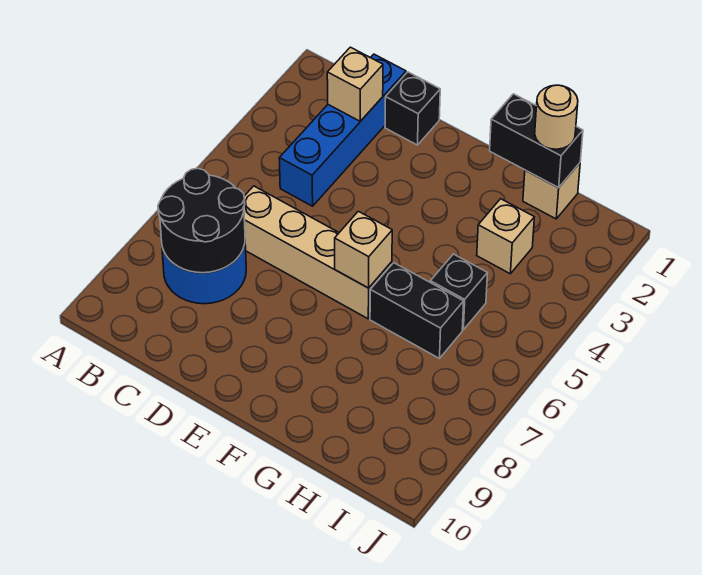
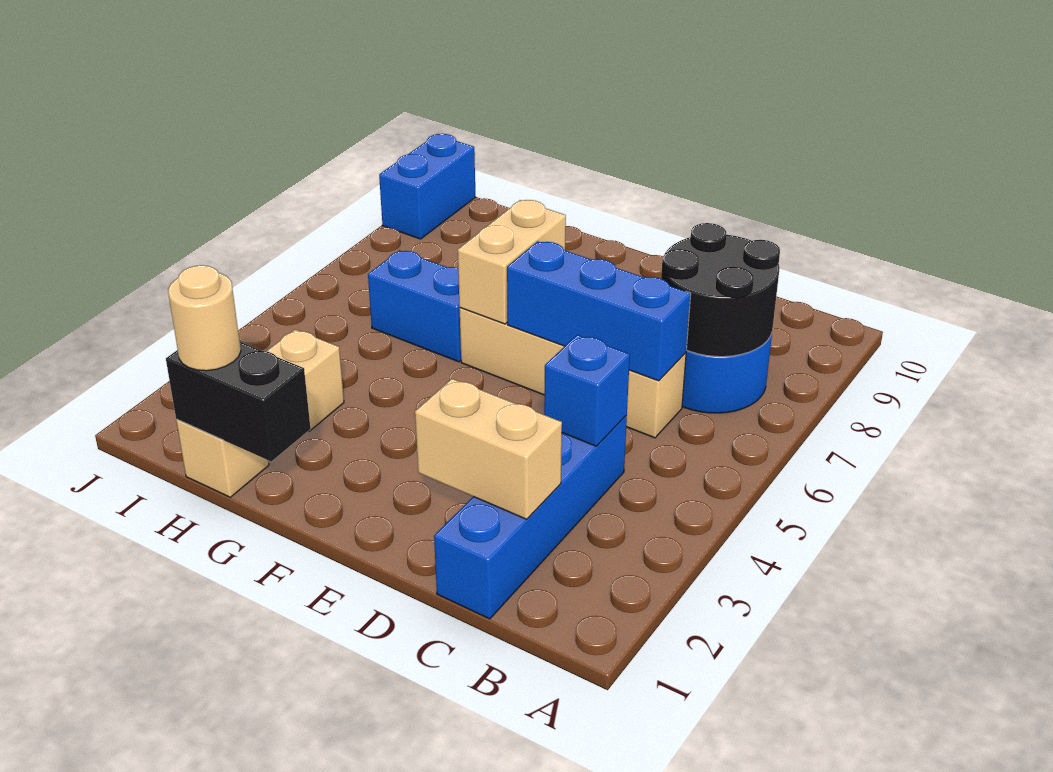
tan brick C2 level 2 -> tan brick C2:D2 level 2
none -> blue brick C4 level 2
none -> blue brick C6:E6 level 2
black brick D1 level 1 -> none
tan brick F6 level 2 -> tan brick F6:F7 level 2
black brick G6:H6 level 1 -> blue brick G6:H6 level 1
black brick H5 level 1 -> none
none -> blue brick J9:J10 level 1

